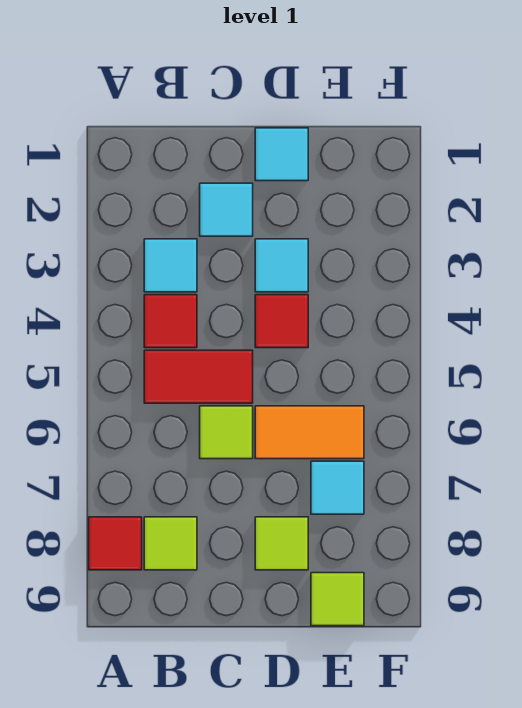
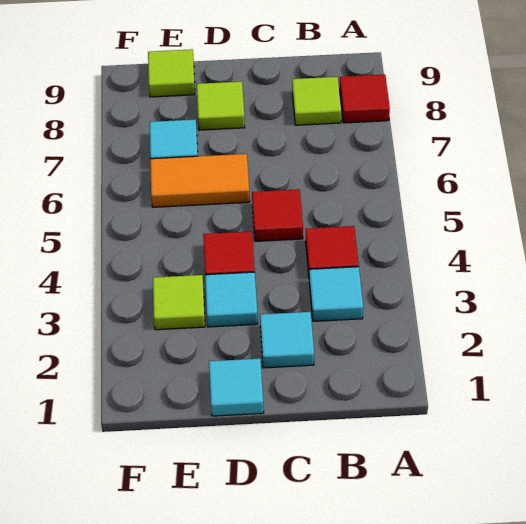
red tile B5:C5 level 1 -> red tile C5 level 1
lime tile C6 level 1 -> lime tile E3 level 1

